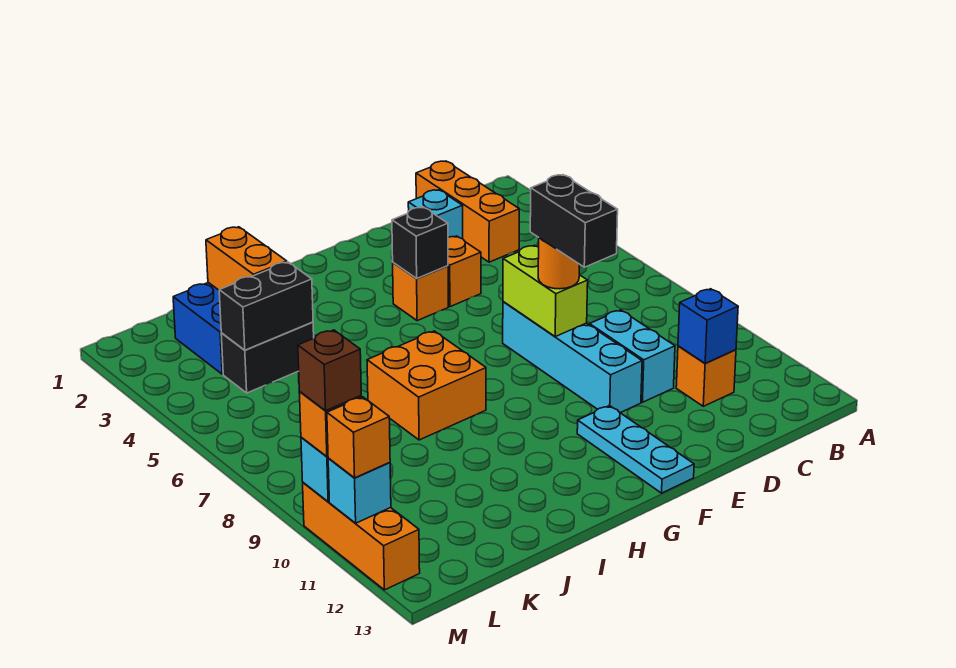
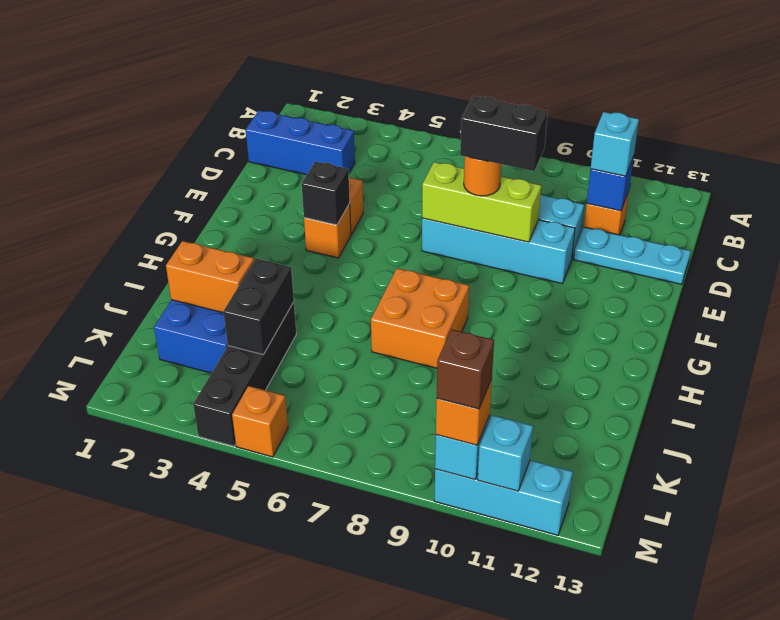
orange brick C1:C3 level 1 -> blue brick C1:C3 level 1
cyan brick D2 level 1 -> cyan brick C11 level 3
lime brick E7:E8 level 2 -> lime brick E7:E9 level 2
cyan plate F11:F13 level 1 -> cyan plate D11:D13 level 1
black brick J4:K4 level 1 -> black brick J4:M4 level 1
orange brick M10:M12 level 1 -> cyan brick M10:M12 level 1
orange brick M11 level 3 -> orange brick M5 level 1

